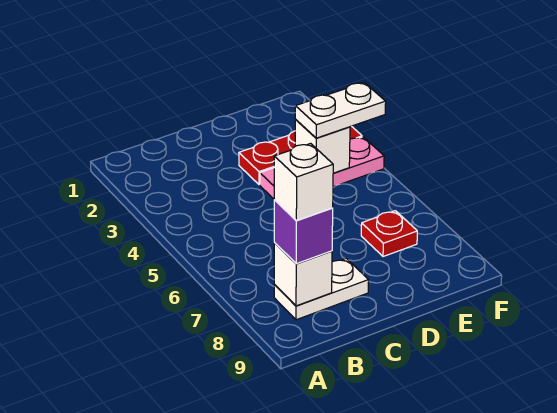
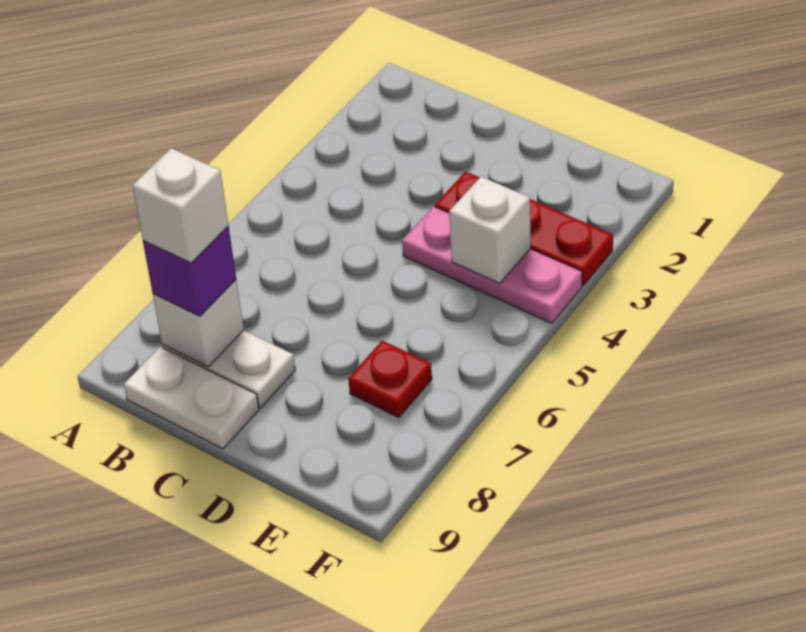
white plate E4:F4 level 3 -> white plate B9:C9 level 1

